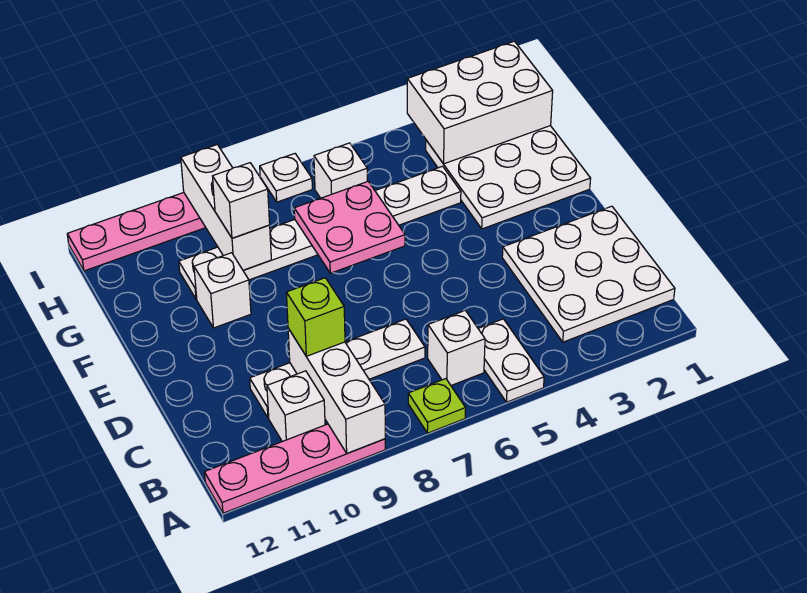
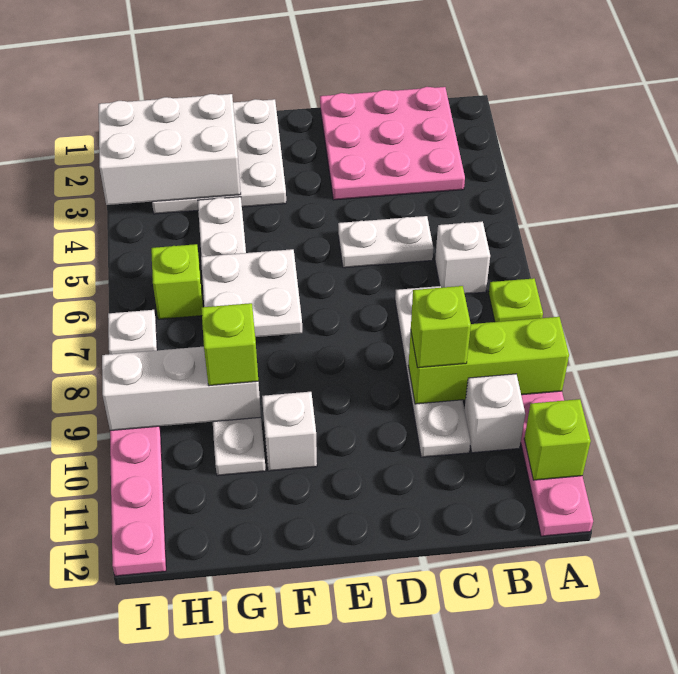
white plate A5:B5 level 1 -> white plate C5:D5 level 1
white brick A9:C9 level 2 -> lime brick A9:C9 level 2
none -> lime brick A11 level 2
white plate B1:D3 level 1 -> pink plate B1:D3 level 1
pink plate F6:G7 level 2 -> white plate F6:G7 level 2
white brick G9 level 3 -> lime brick G9 level 3
white brick H1:I3 level 2 -> white brick G2:I3 level 2
white brick H6 level 1 -> lime brick H6 level 1

